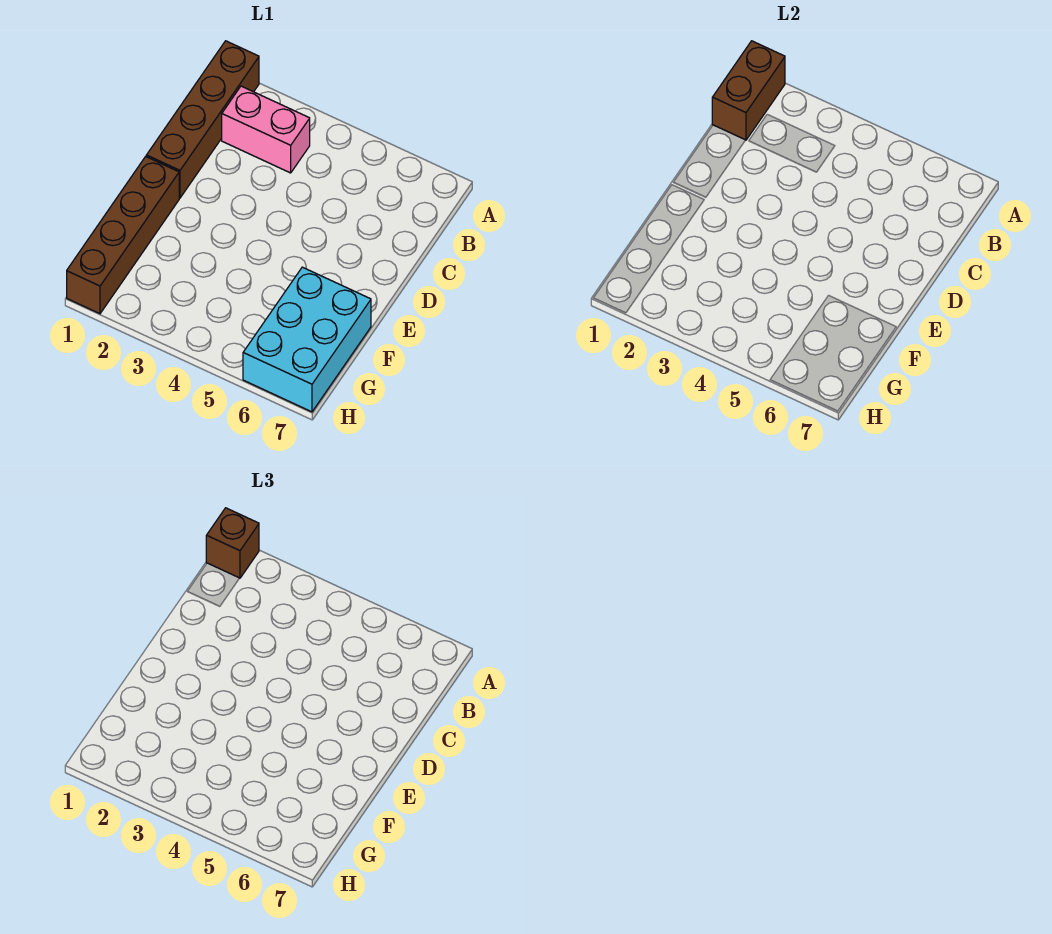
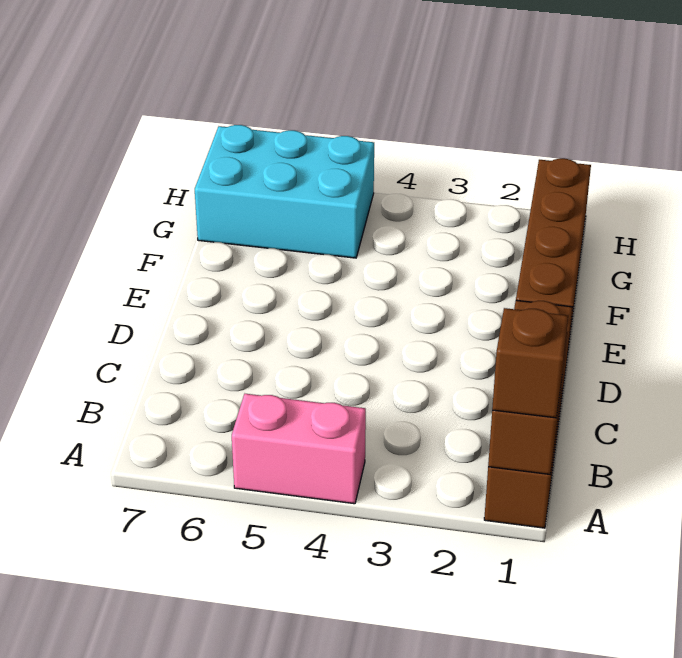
pink brick B2:B3 level 1 -> pink brick A4:A5 level 1
cyan brick F6:H7 level 1 -> cyan brick G5:H7 level 1

